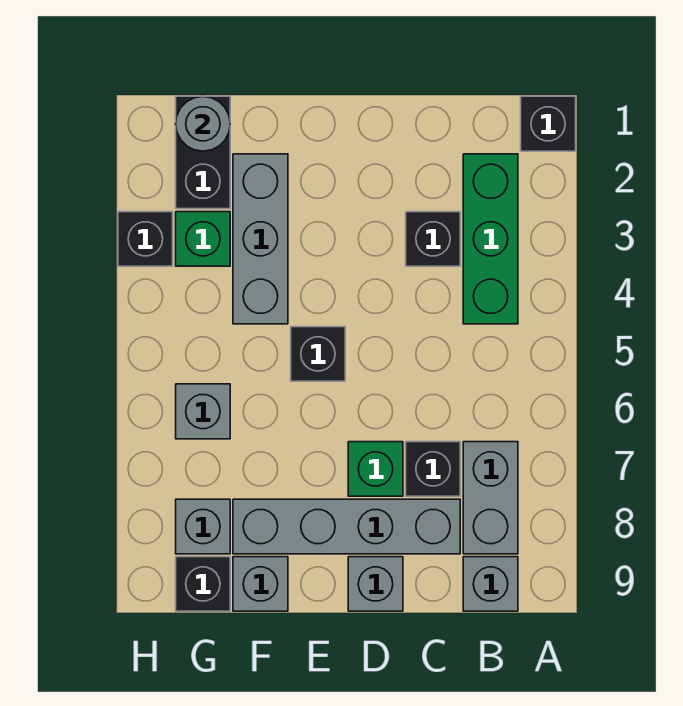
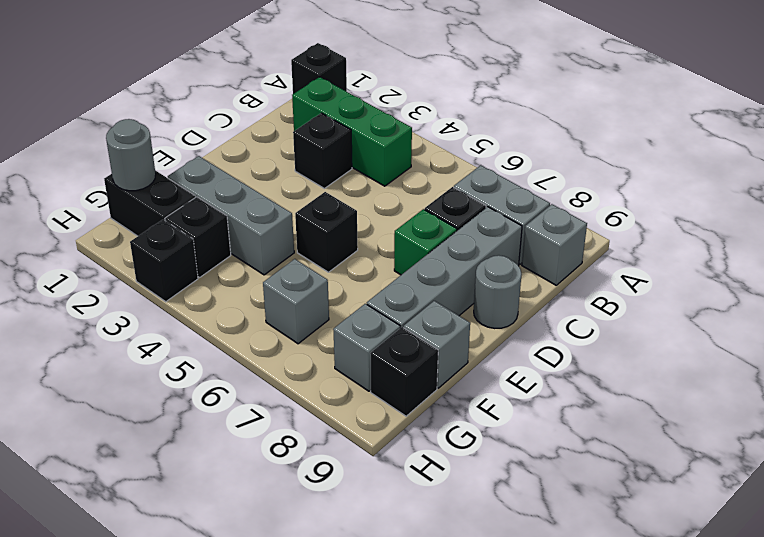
grey brick D9 level 1 -> grey round brick D9 level 1
green brick G3 level 1 -> black brick G3 level 1

